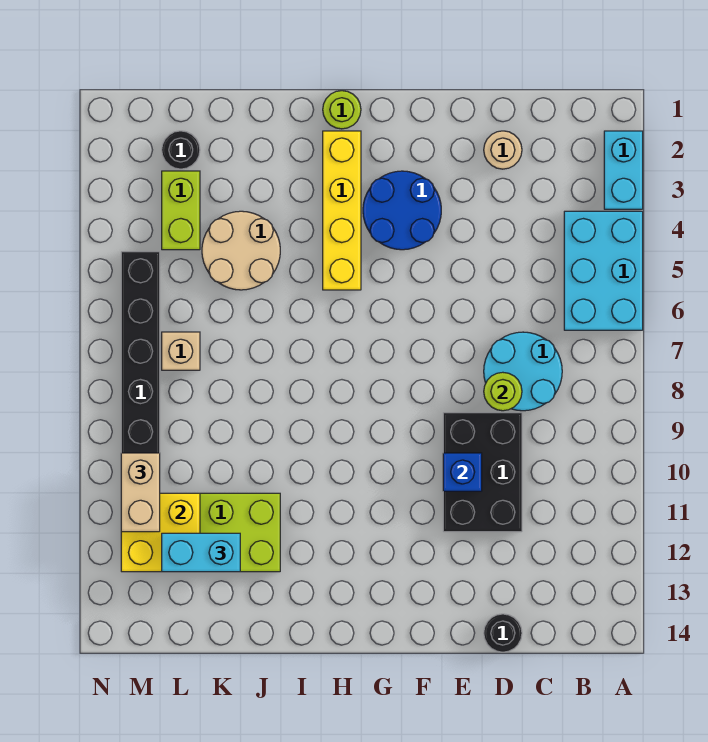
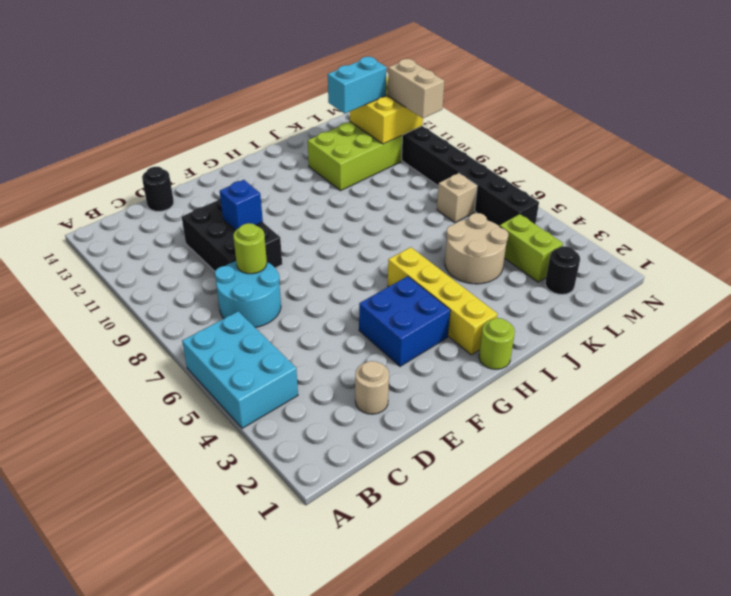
cyan brick A2:A3 level 1 -> none
blue round brick F3:G4 level 1 -> blue brick F3:G4 level 1

